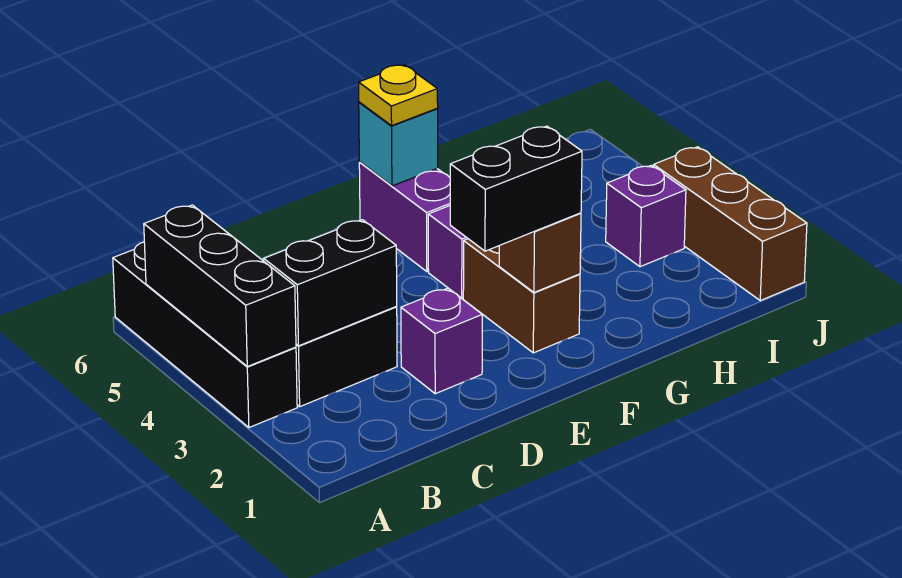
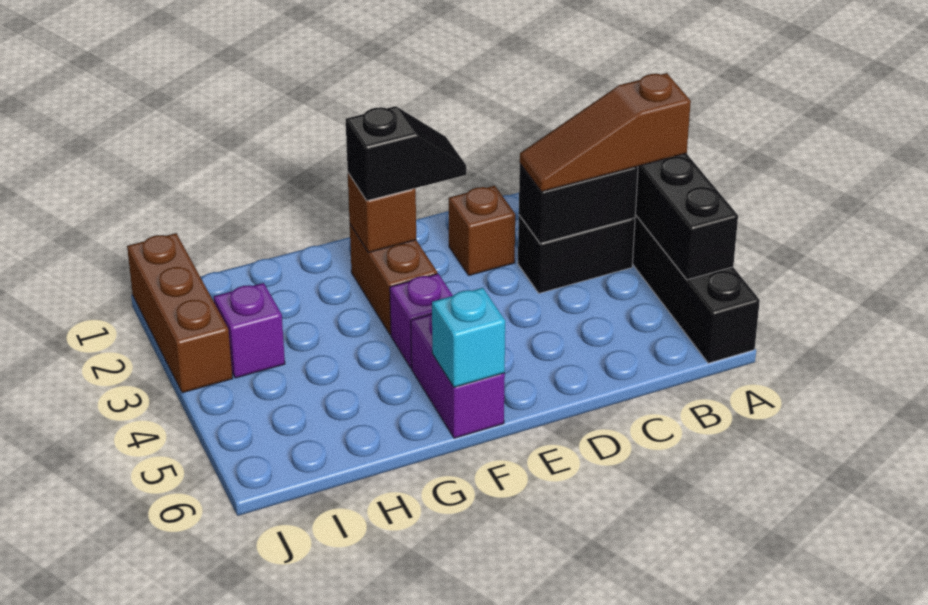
none -> brown slope A3:C3 level 3 top A
purple brick D2 level 1 -> brown brick D2 level 1
black brick E2:F2 level 3 -> black slope E2:F2 level 3 top F
yellow plate F6 level 3 -> none

